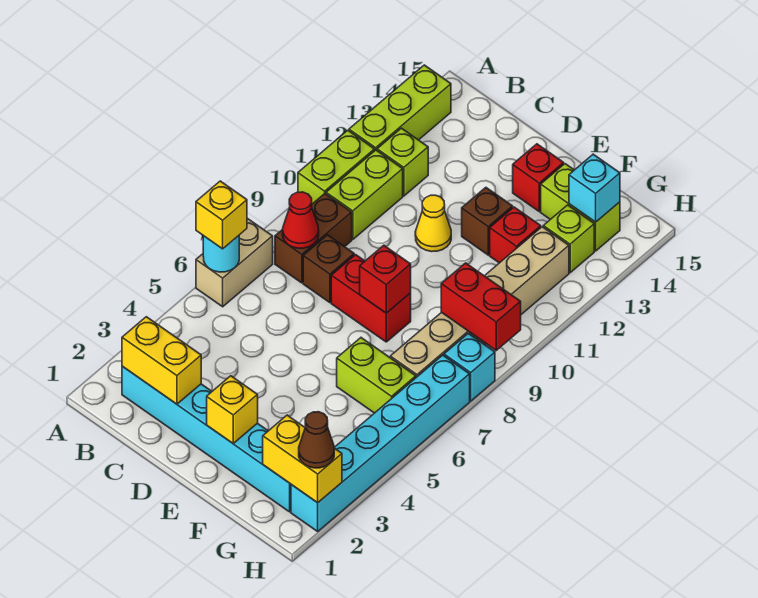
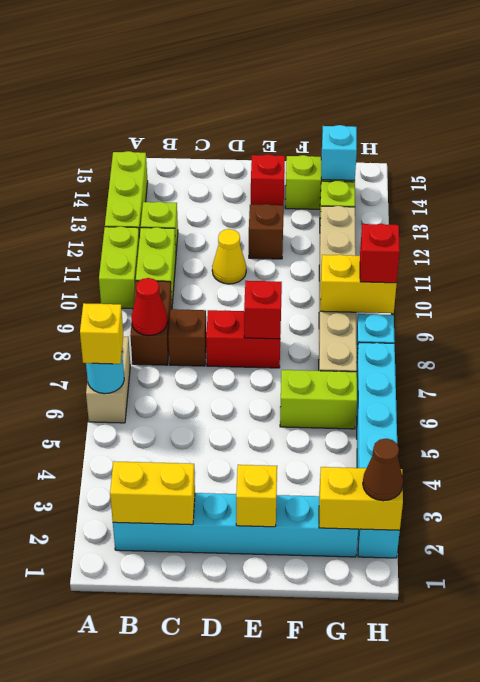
red brick F12 level 1 -> red brick H9 level 3
red brick G9:H9 level 2 -> yellow brick G9:H9 level 2

